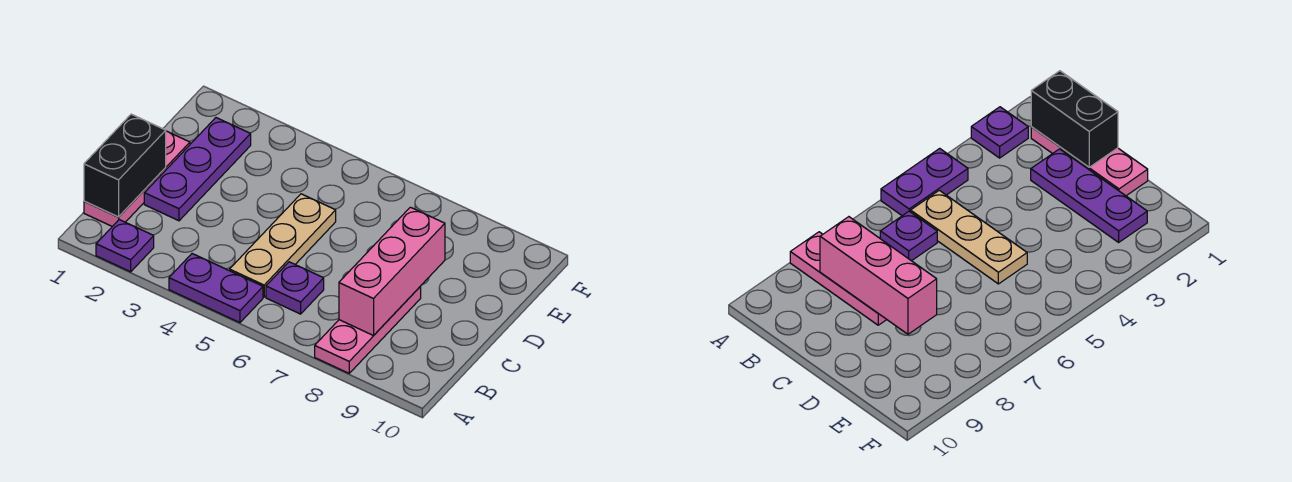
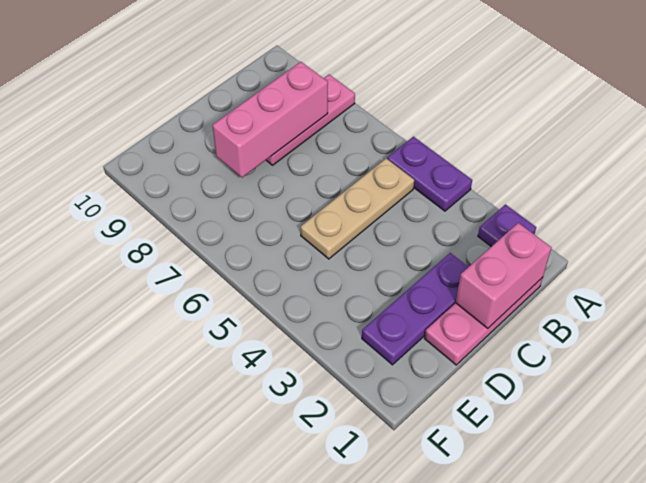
black brick B1:C1 level 2 -> pink brick B1:C1 level 2
purple plate B6 level 1 -> none

